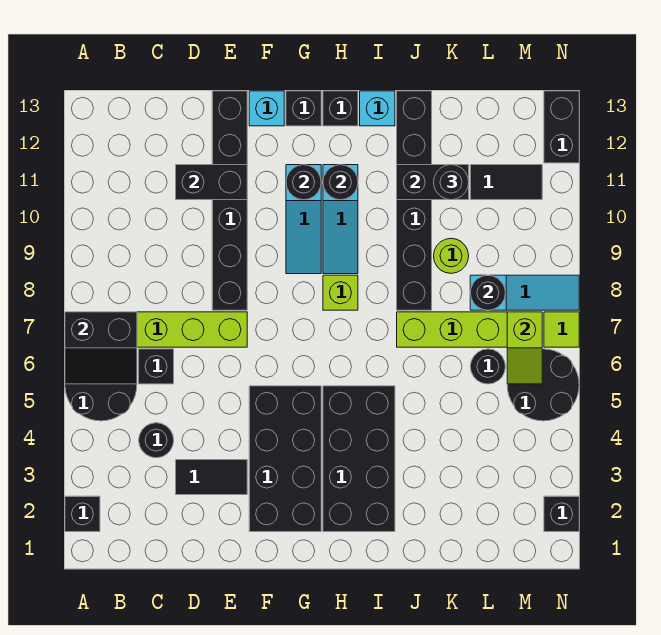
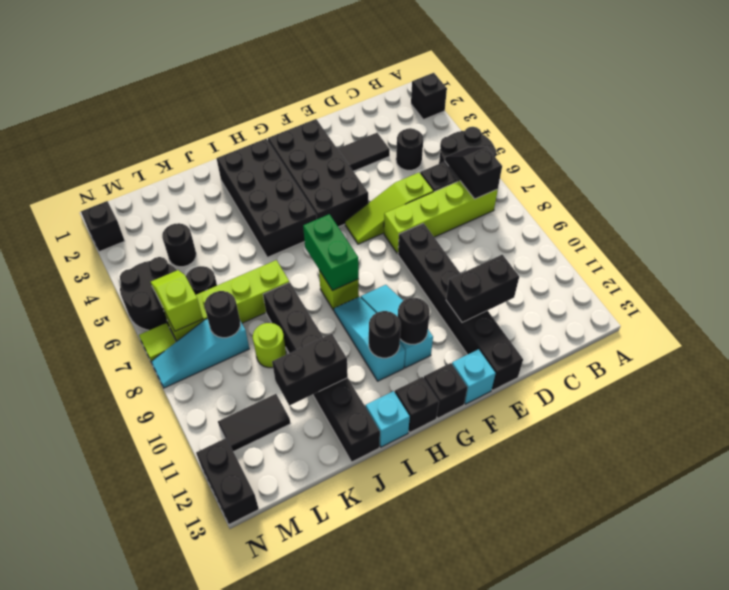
black slope A6:B7 level 2 top 7 -> black slope B6:B7 level 2 top 7
none -> lime slope D6:F6 level 1 top D
none -> green brick H7:H8 level 2
black round brick K11 level 3 -> black round brick L4 level 1

